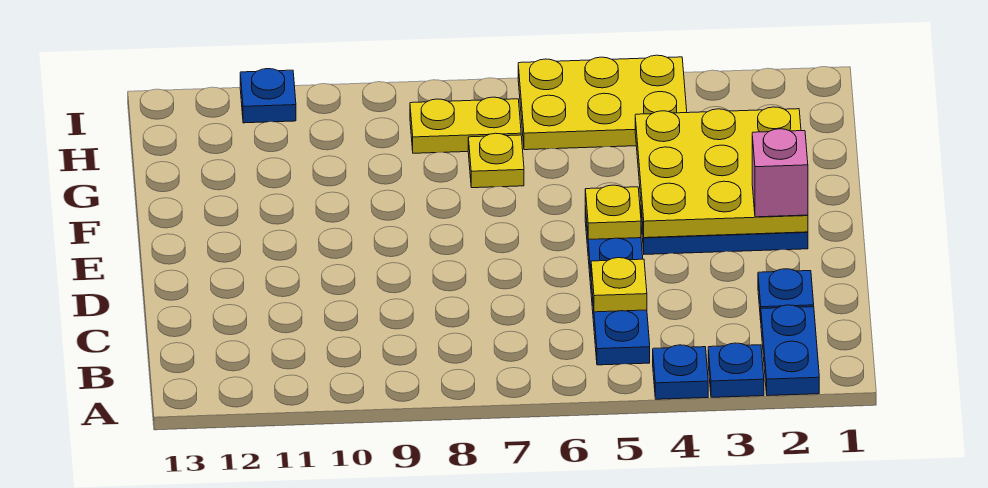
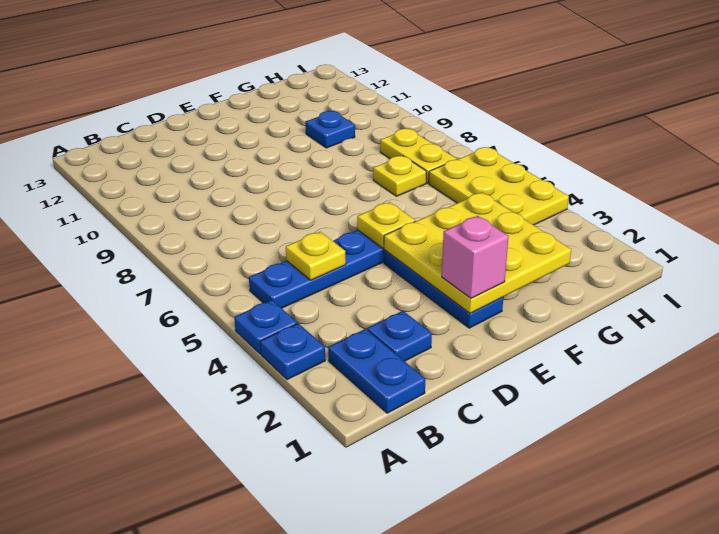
blue plate A2:B2 level 1 -> blue plate B1:B2 level 1
blue plate I11 level 1 -> blue plate G10 level 1

